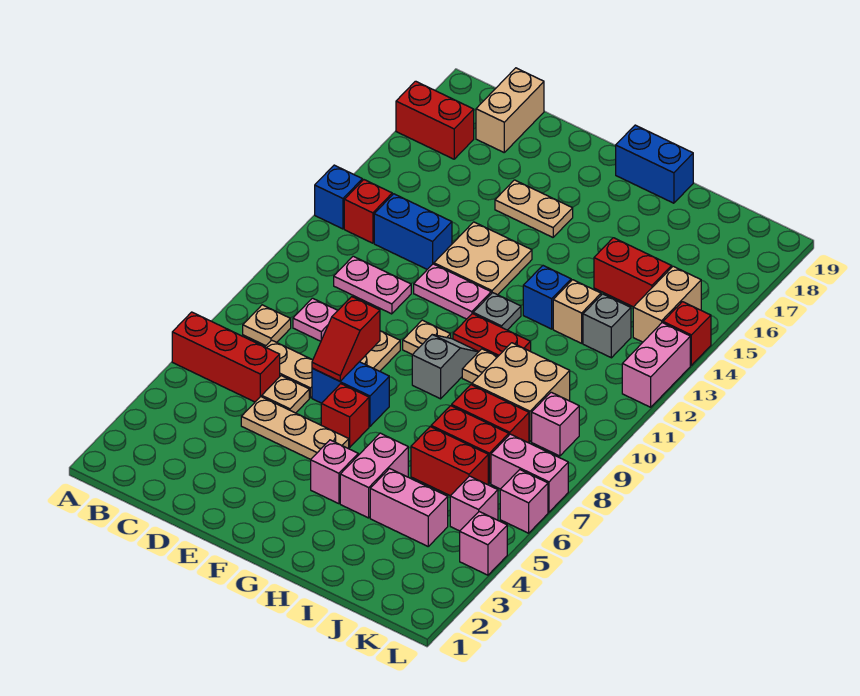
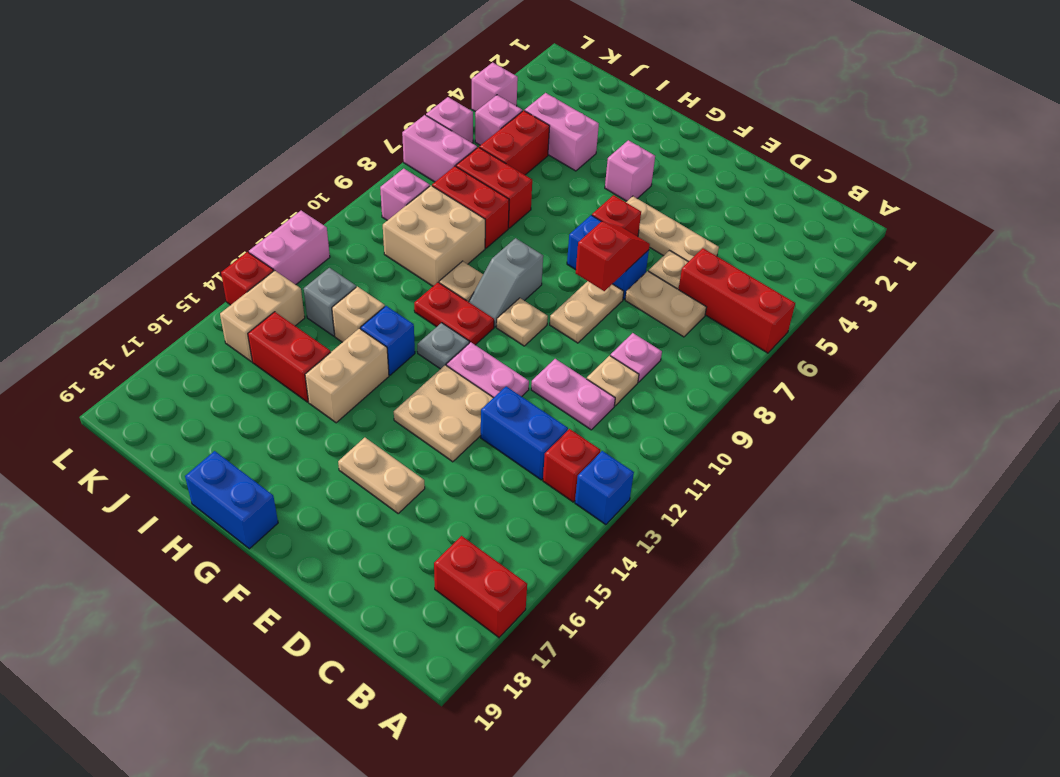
tan plate B8 level 1 -> tan plate C10 level 1
tan brick C18:C19 level 1 -> tan brick H14:H15 level 1
pink brick H4:H5 level 1 -> none
red brick I6:J6 level 1 -> red brick J5:J6 level 1

